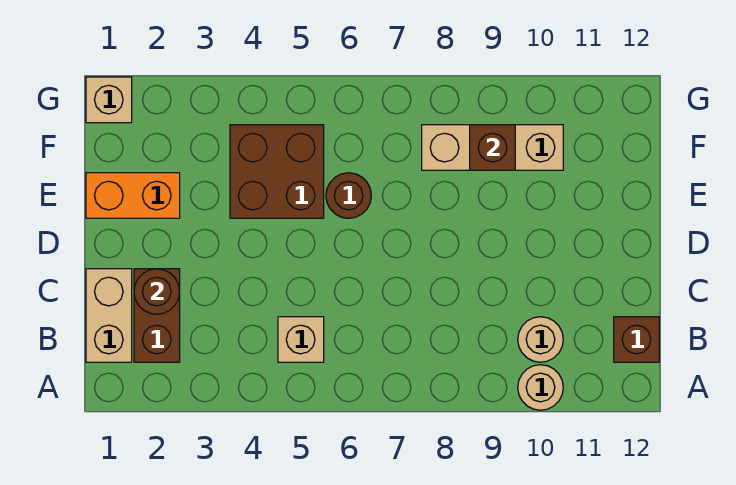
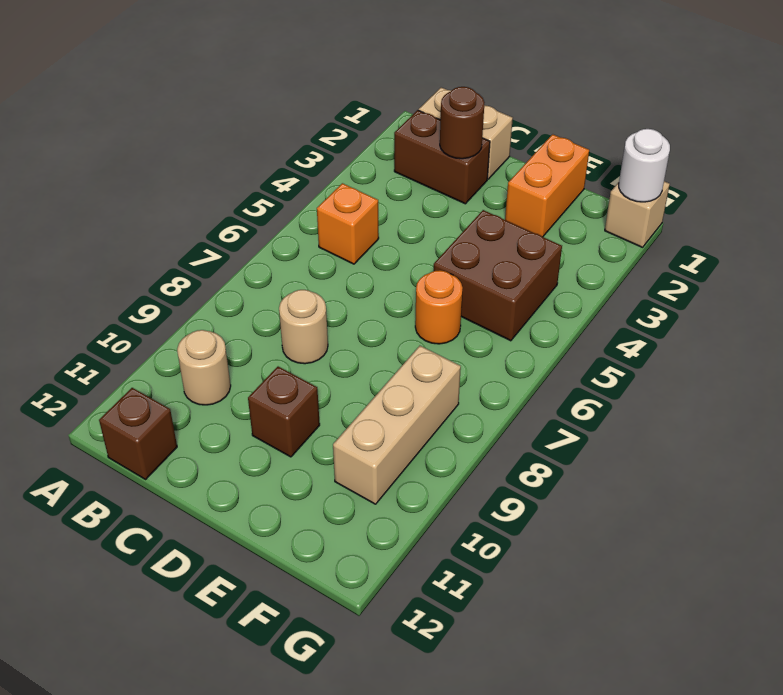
tan round brick A10 level 1 -> tan round brick C8 level 1
tan brick B5 level 1 -> orange brick B5 level 1
brown round brick E6 level 1 -> orange round brick E6 level 1
brown brick F9 level 2 -> brown brick D10 level 1
none -> white round brick G1 level 2

